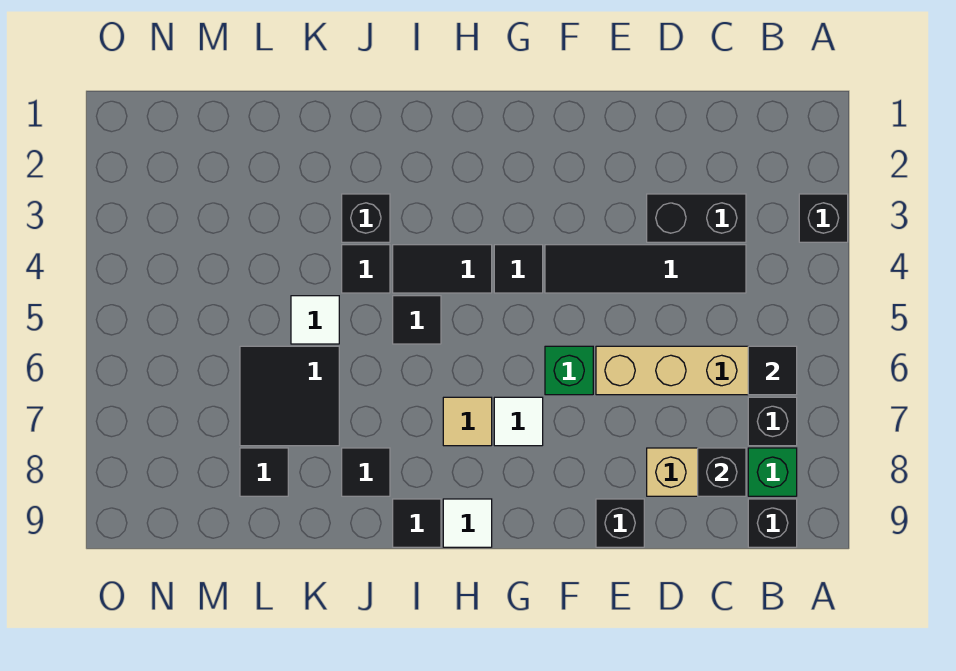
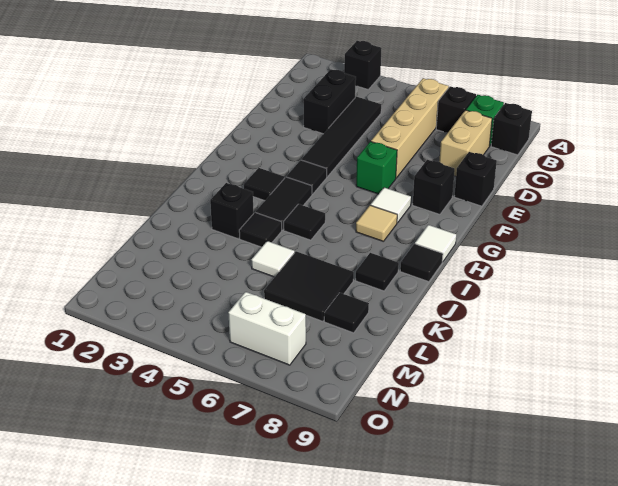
black tile B6 level 2 -> black tile H3 level 1
black brick C8 level 2 -> black brick F8 level 1
none -> white brick N6:N7 level 1

